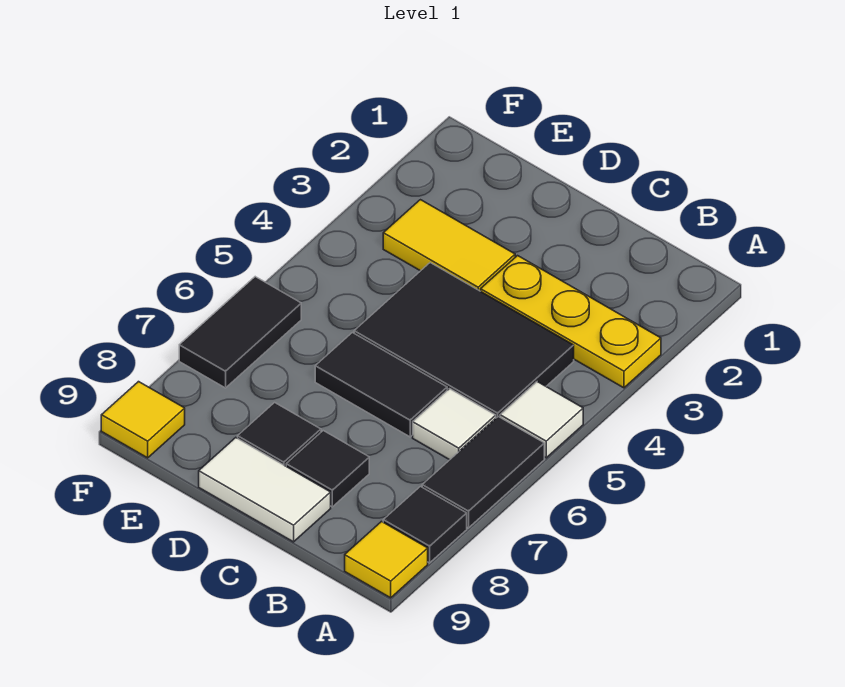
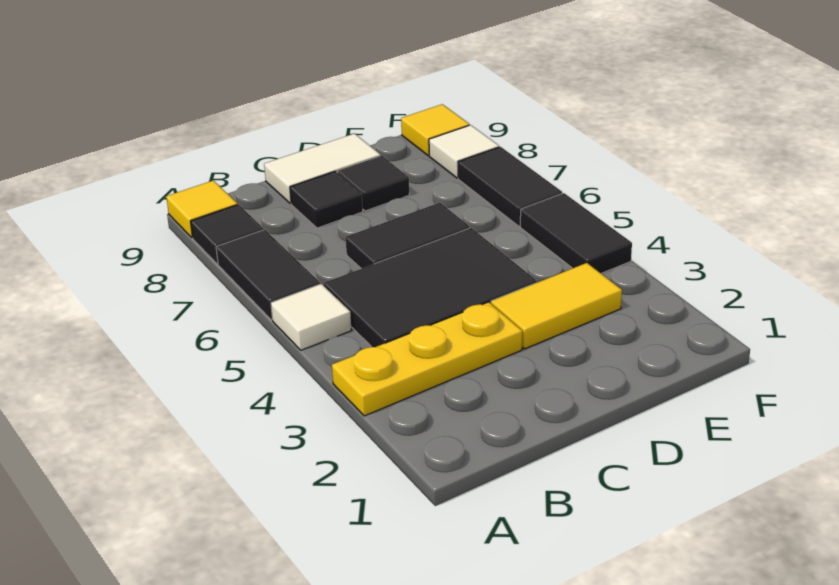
white tile B6 level 1 -> white tile F8 level 1
none -> black tile F4:F5 level 1

